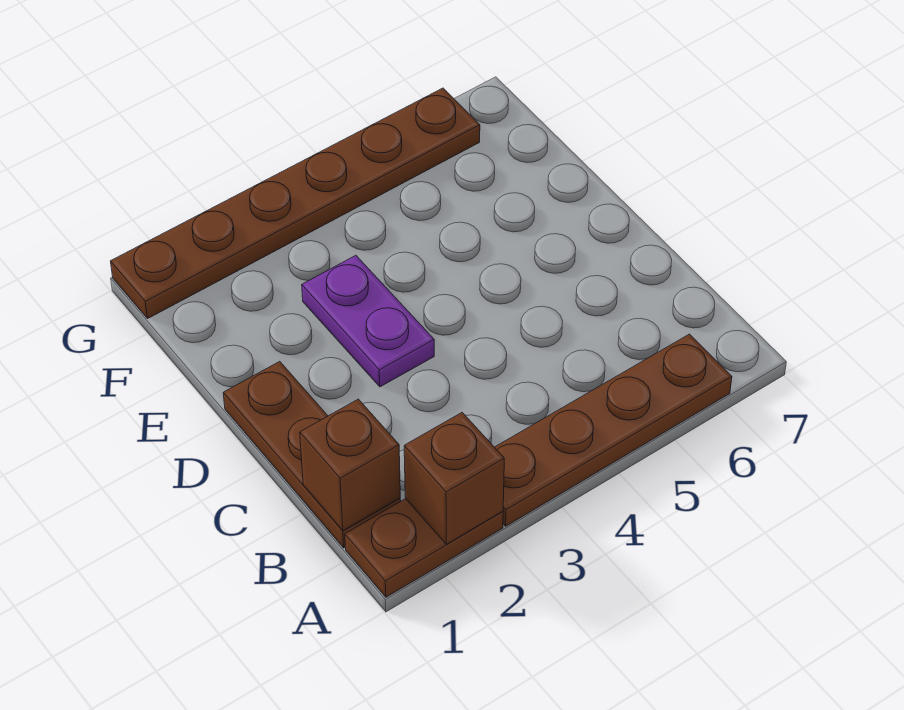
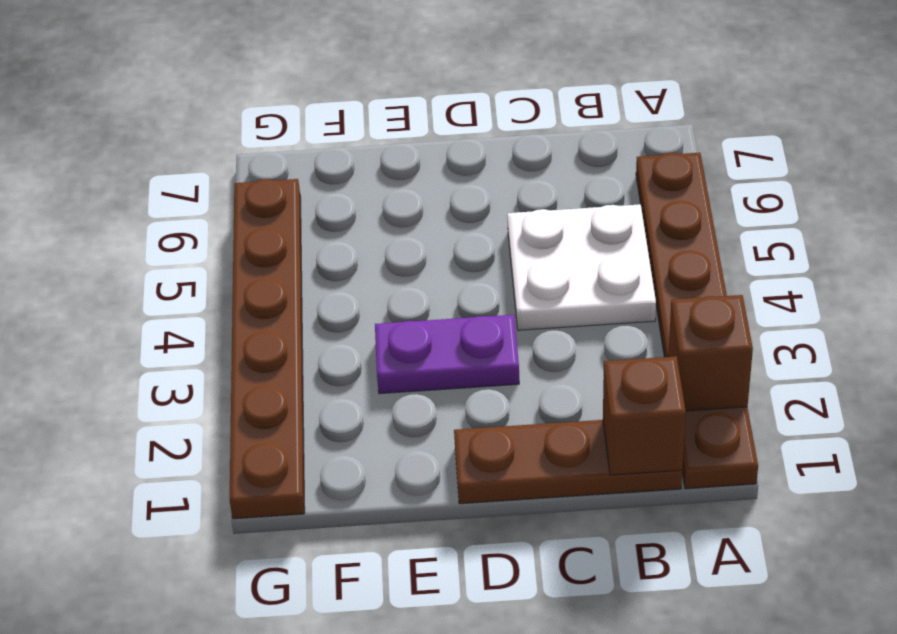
none -> white plate B4:C5 level 1

